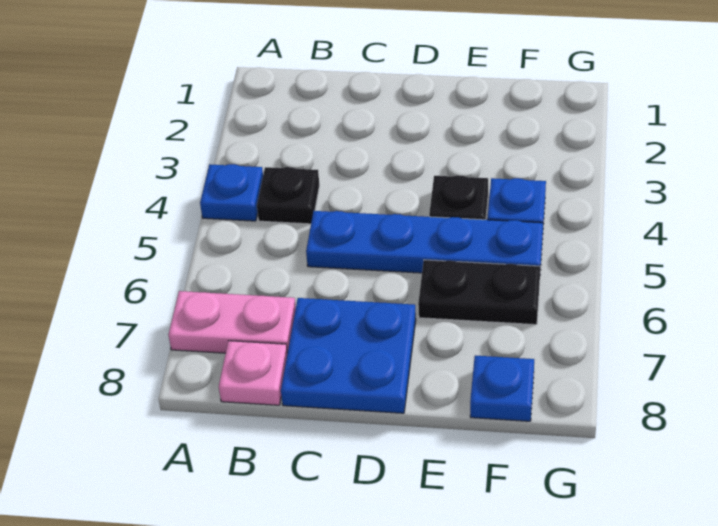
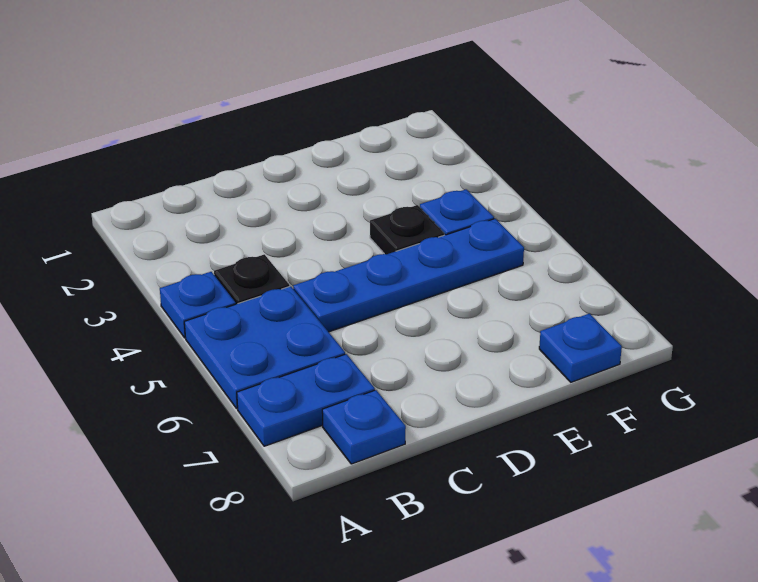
pink plate A7:B7 level 1 -> blue plate A7:B7 level 1
pink plate B8 level 1 -> blue plate B8 level 1
blue plate C7:D8 level 1 -> blue plate A5:B6 level 1
black plate E6:F6 level 1 -> none

